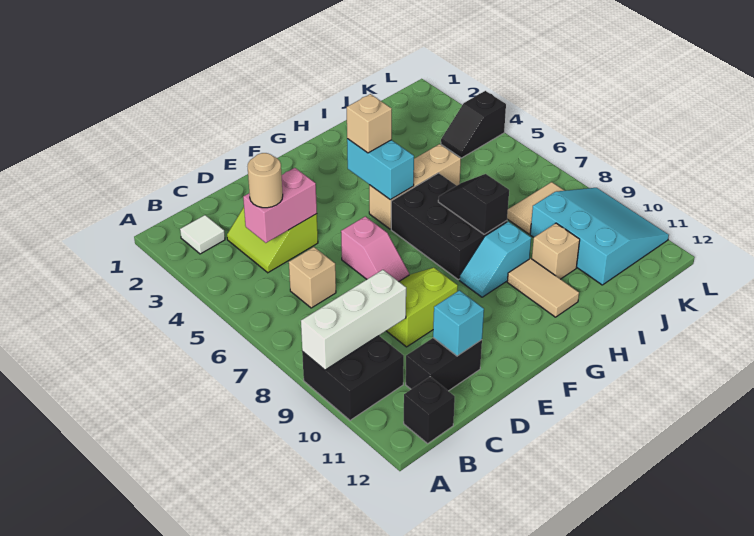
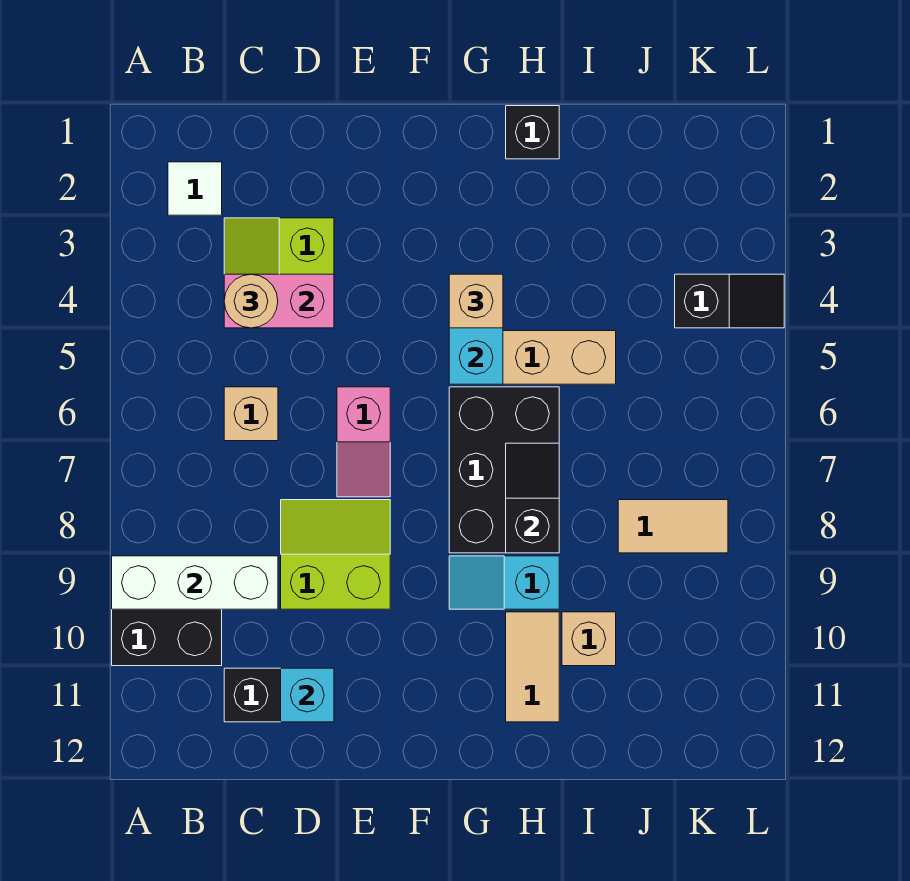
black brick B12 level 1 -> black brick H1 level 1
cyan slope J9:L11 level 1 top J -> none
black slope K4:L4 level 1 top L -> black slope K4:L4 level 1 top K

